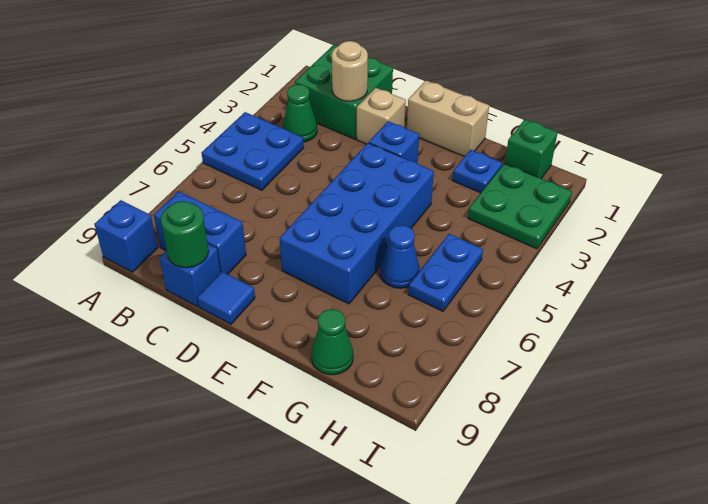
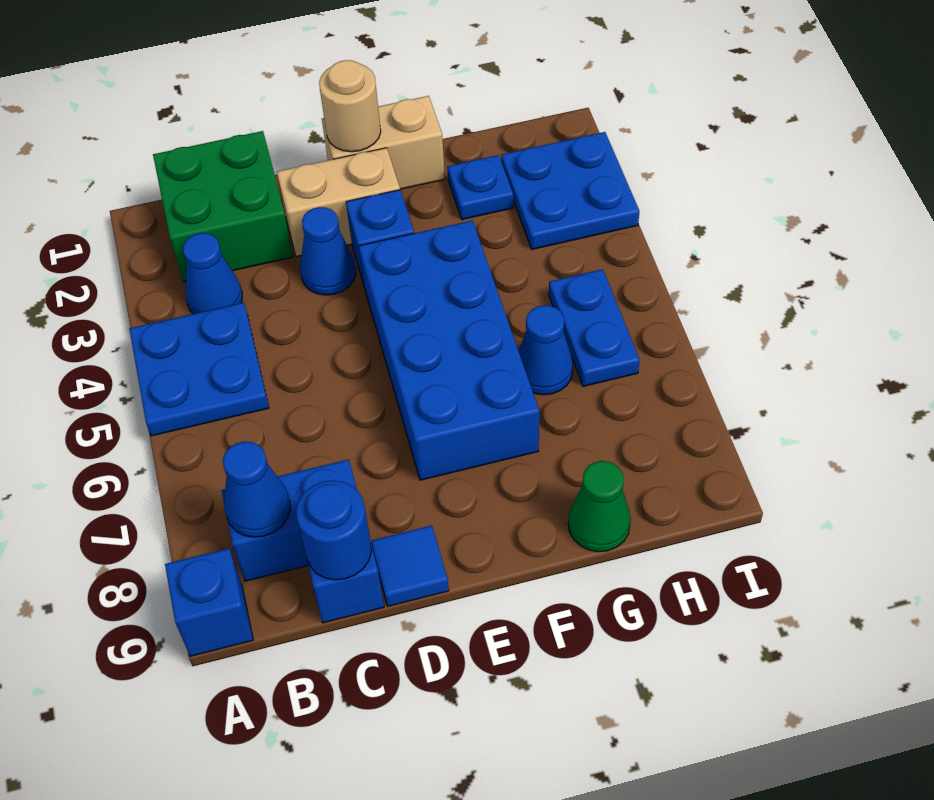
green cone B3 level 1 -> blue cone B3 level 1
none -> blue cone B8 level 2
tan round brick C2 level 2 -> tan round brick E1 level 2
green round brick C9 level 2 -> blue round brick C9 level 2
tan brick D2 level 1 -> tan brick D2:E2 level 1
none -> blue cone D3 level 1
green brick H1 level 1 -> none
green plate H2:I3 level 1 -> blue plate H2:I3 level 1

